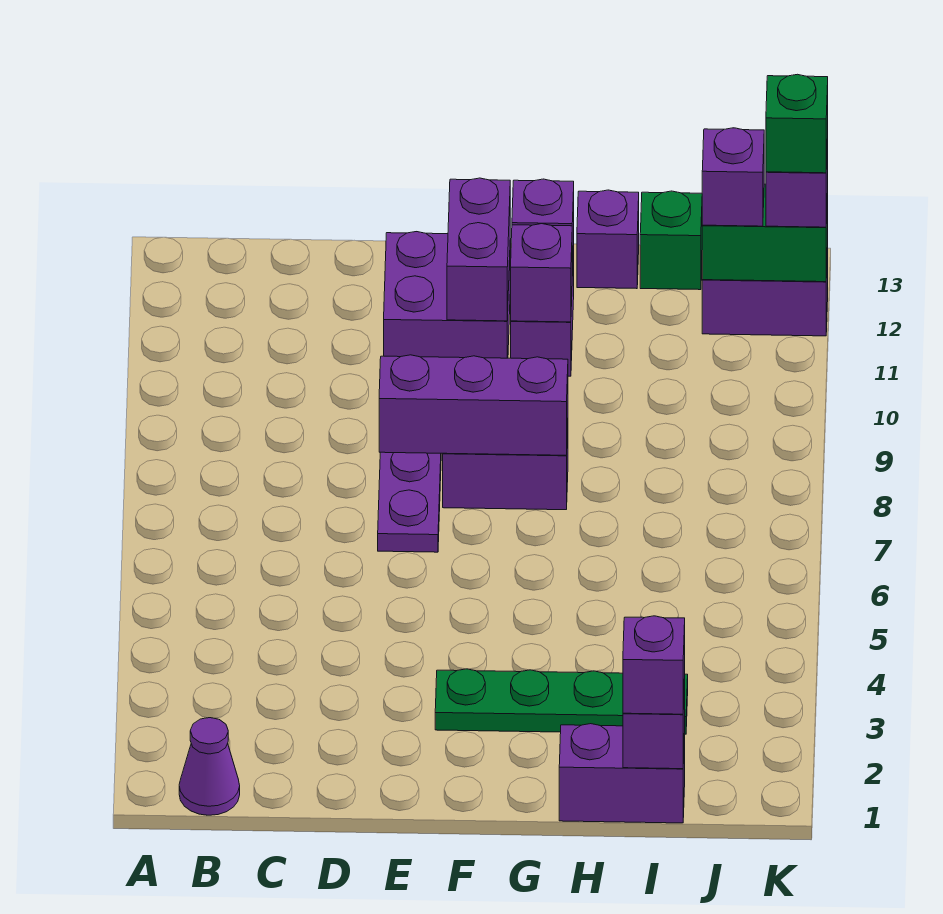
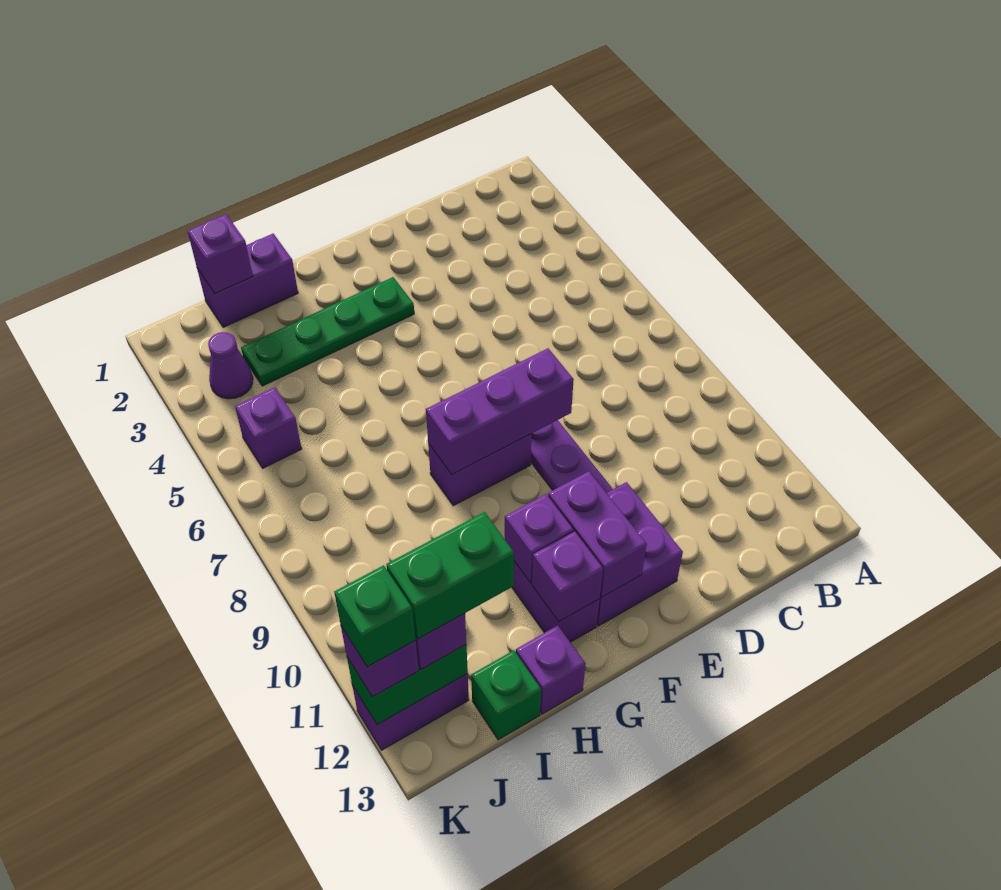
purple cone B1 level 1 -> purple cone J3 level 1
purple brick I1 level 3 -> purple brick J5 level 1
none -> green brick I12:J12 level 4

